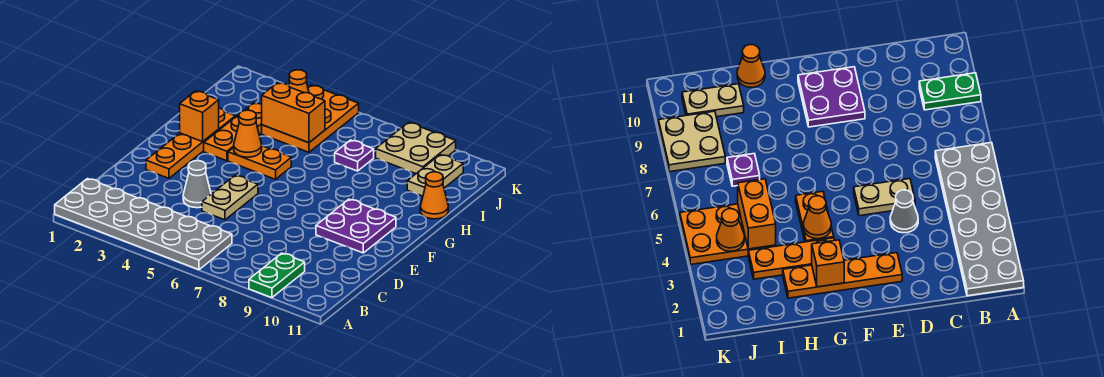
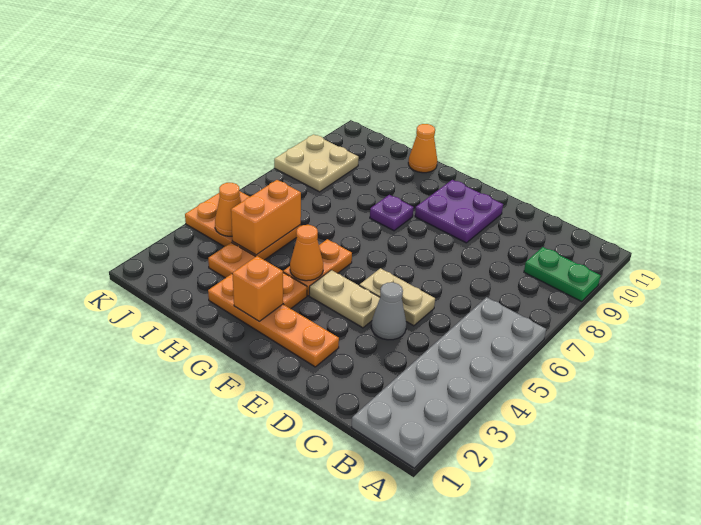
purple plate I7 level 1 -> purple plate G8 level 1
tan plate I10:J10 level 1 -> tan plate E4:F4 level 1

